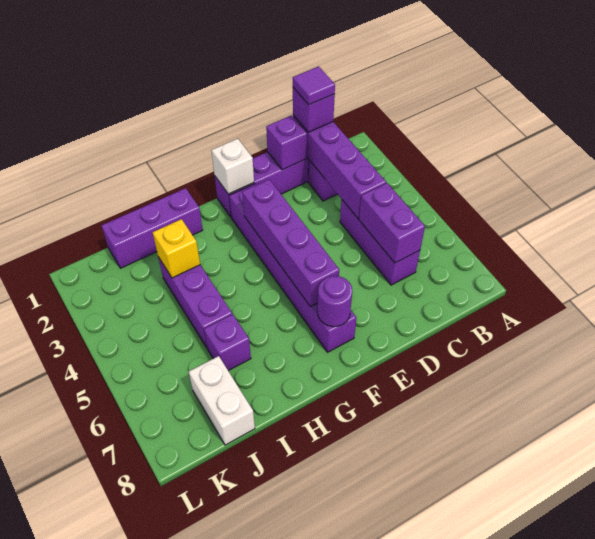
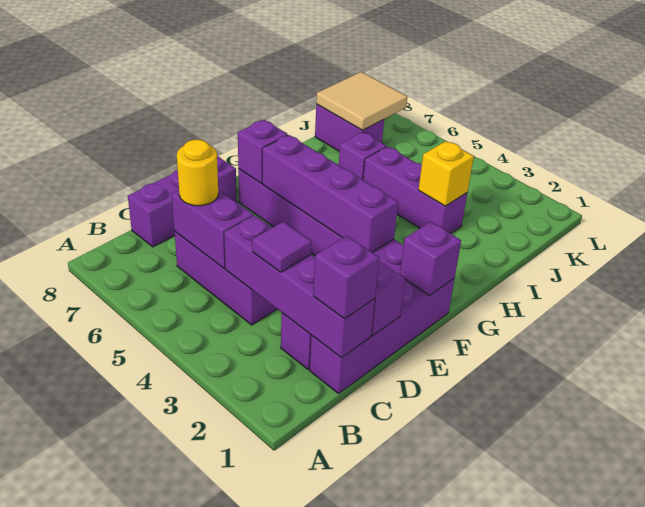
purple tile C1 level 4 -> purple tile C3 level 3
none -> yellow round brick C6 level 3
white brick F1 level 2 -> purple brick F1 level 2
purple round brick F7 level 2 -> purple brick F7 level 2
purple brick H1:J1 level 1 -> purple brick C8:E8 level 1
white brick J7:J8 level 1 -> purple brick J7:J8 level 1
none -> tan tile J7:K8 level 2

